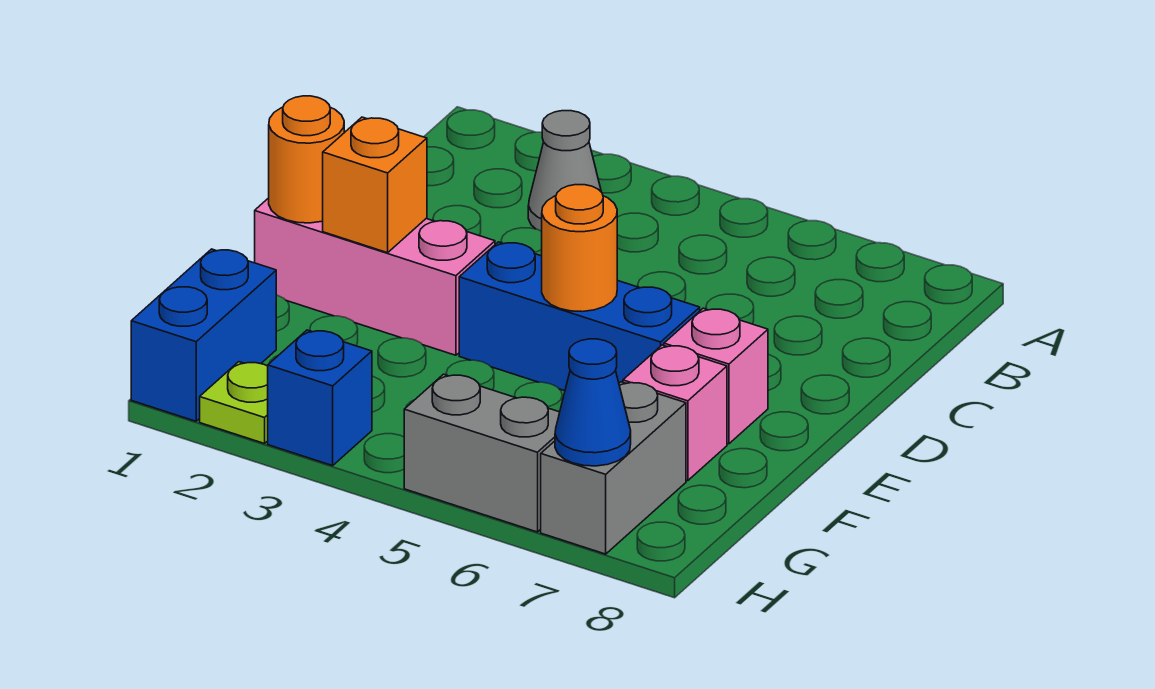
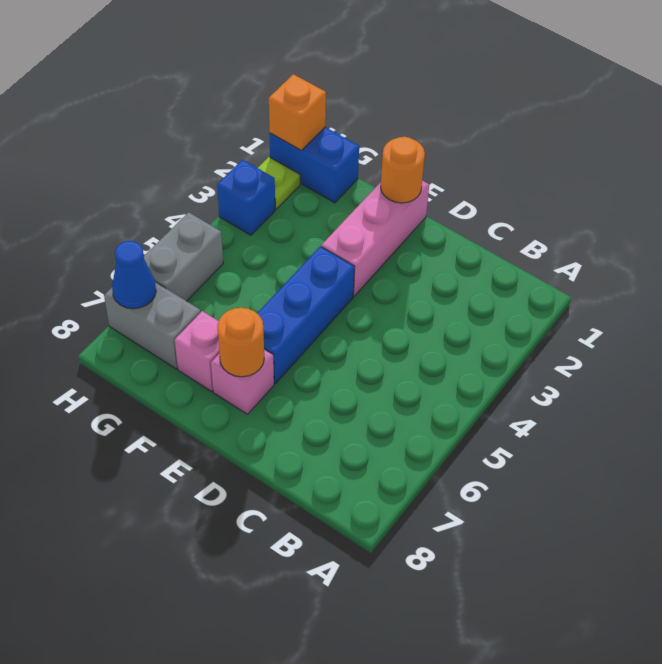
grey cone B3 level 1 -> none
orange brick E2 level 2 -> orange brick H1 level 2
orange round brick E5 level 2 -> orange round brick E7 level 2

